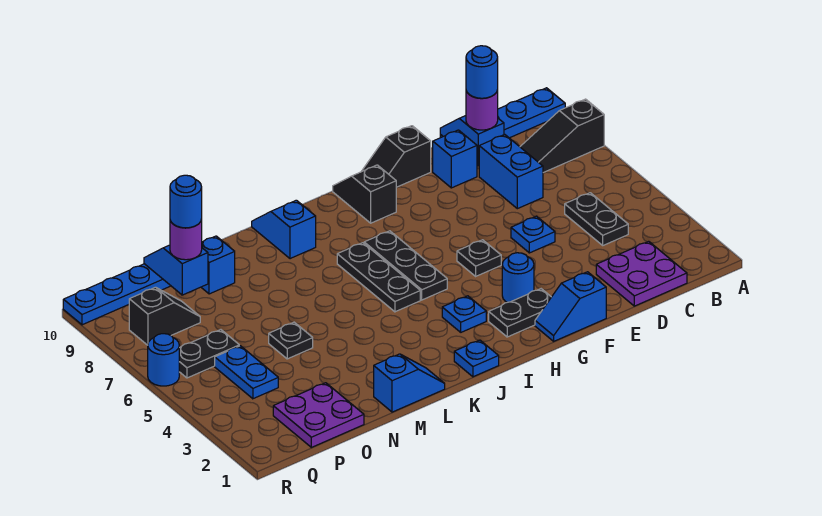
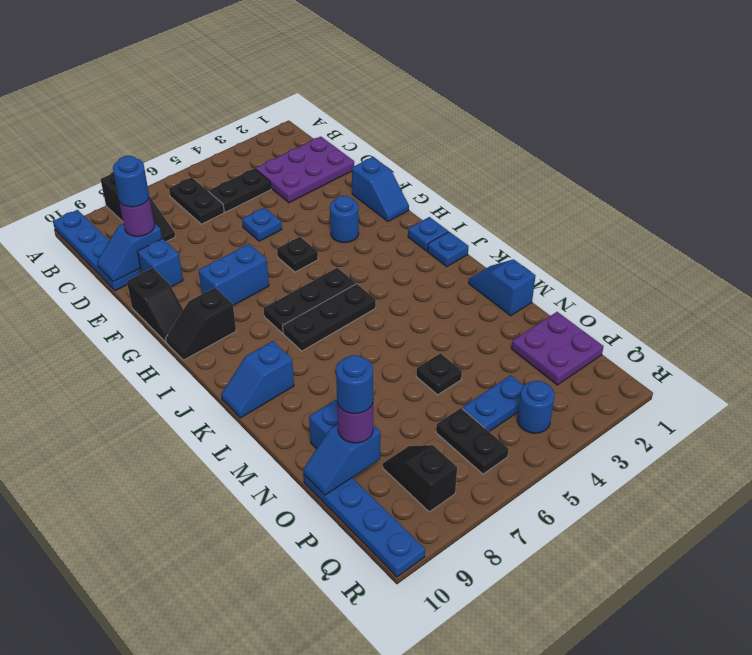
purple plate C1:D2 level 1 -> purple plate C1:D3 level 1
blue brick D7:D8 level 1 -> blue brick G7:G8 level 1
black plate G2:H2 level 1 -> black plate B6:C6 level 1
blue plate I3 level 1 -> blue plate I1 level 1
blue round brick R6 level 1 -> blue round brick Q4 level 1

